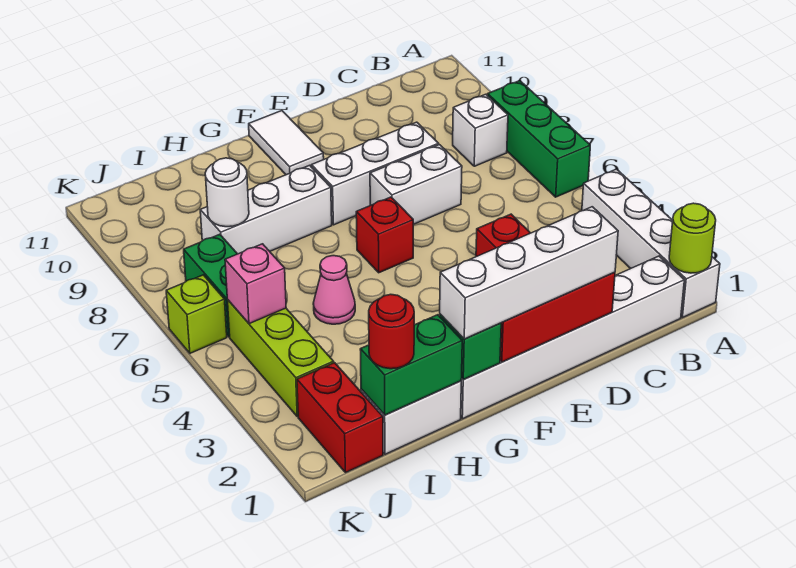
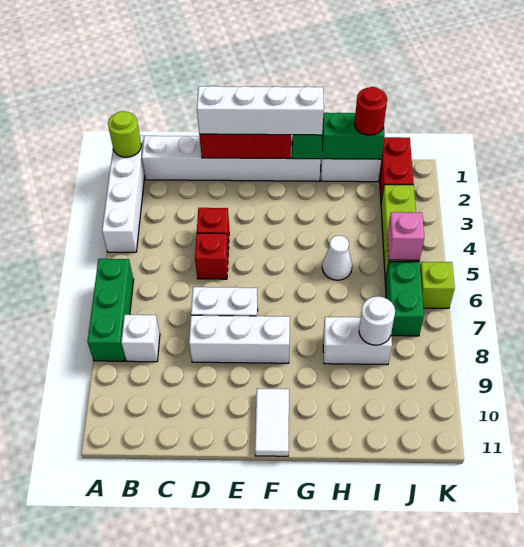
red brick F6 level 1 -> red brick D5 level 1
white brick G8:I8 level 1 -> white brick H8:I8 level 1
pink cone H5 level 1 -> white cone H5 level 1

